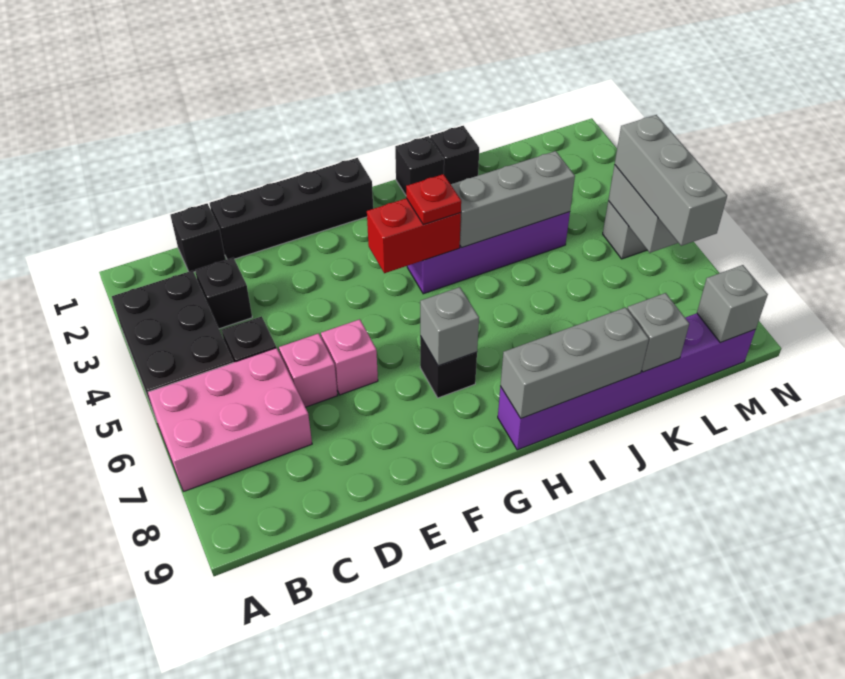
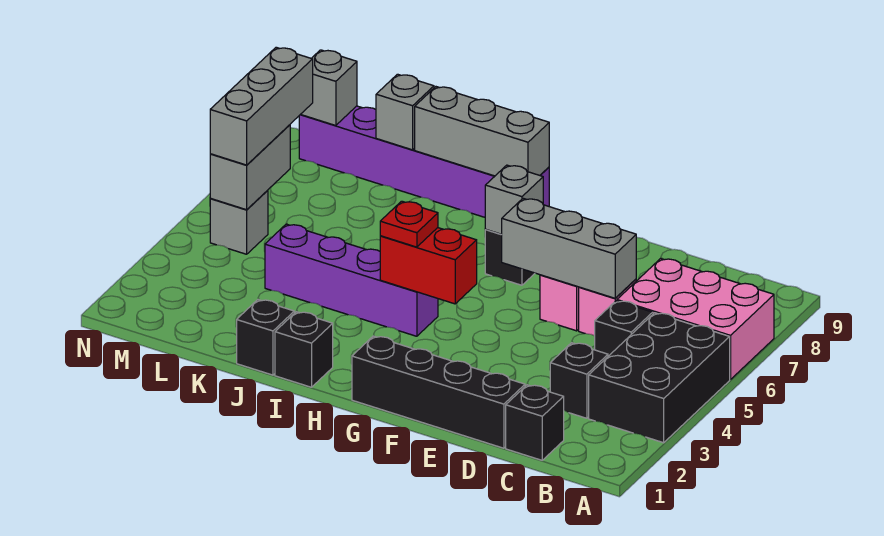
grey brick I4:K4 level 2 -> grey brick D6:F6 level 2

